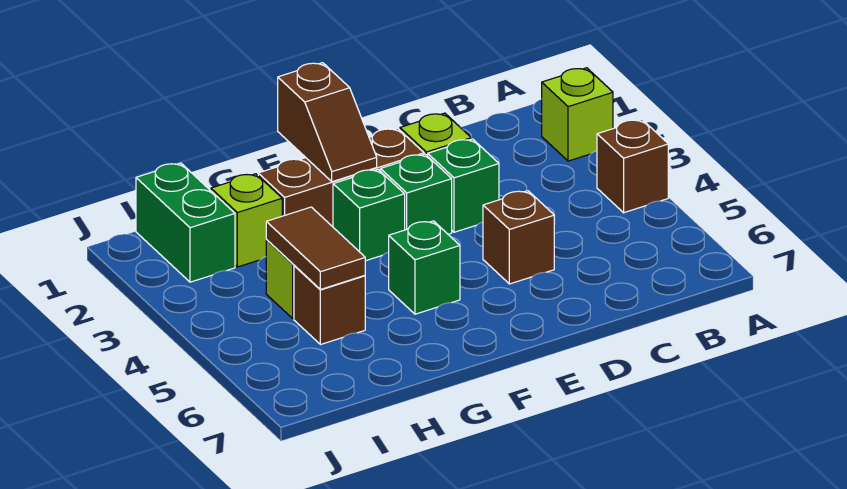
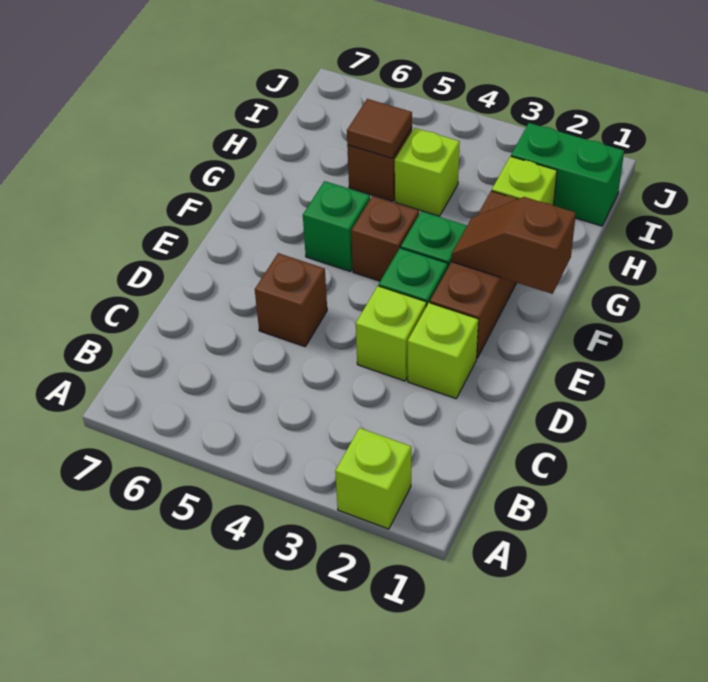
brown brick A4 level 1 -> brown brick F4 level 1
green brick D3 level 1 -> lime brick D3 level 1
brown tile H4:H5 level 2 -> brown tile H5 level 2

